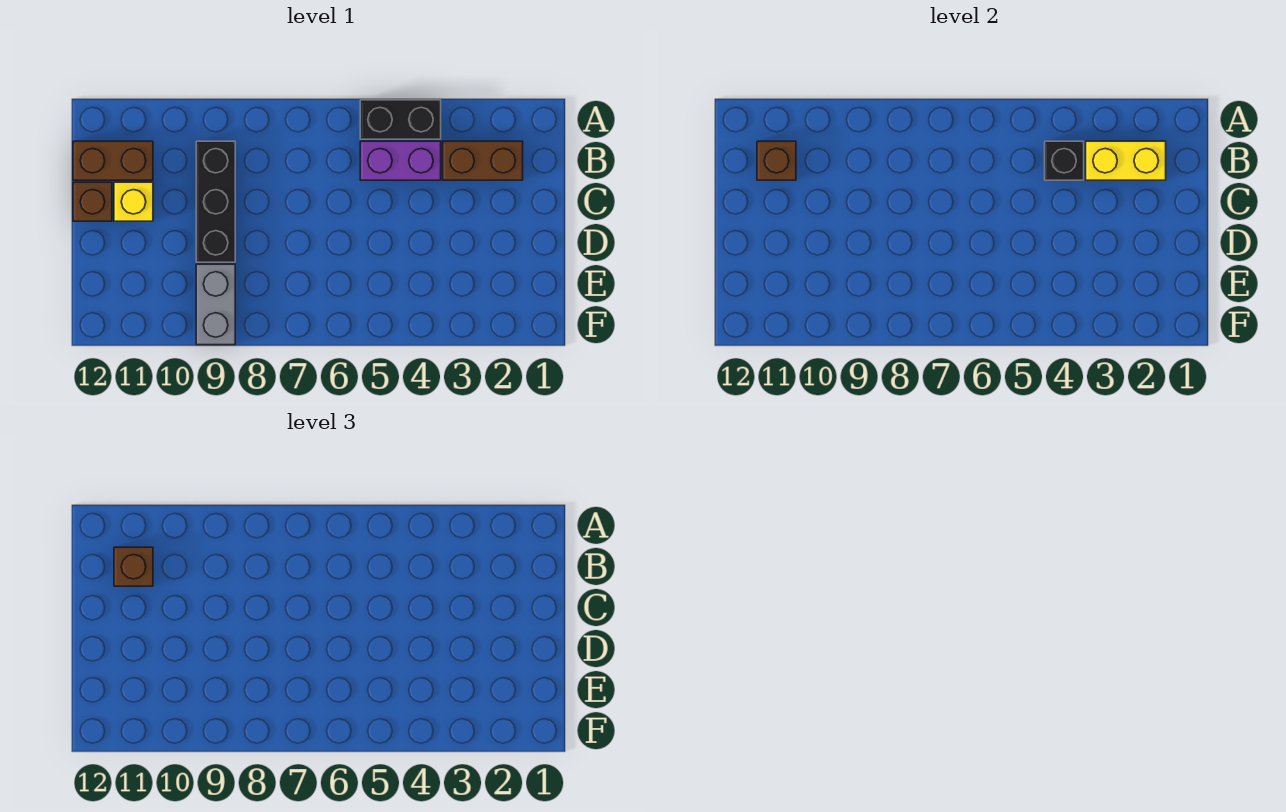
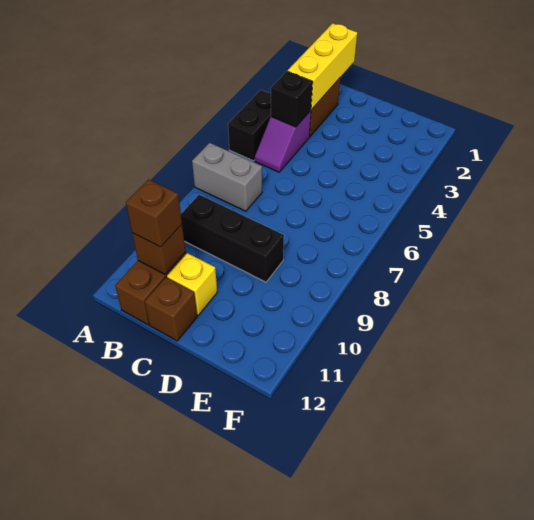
yellow brick B2:B3 level 2 -> yellow brick B1:B3 level 2
purple brick B4:B5 level 1 -> purple slope B4:B5 level 1 top 4
grey brick E9:F9 level 1 -> grey brick A7:B7 level 1

